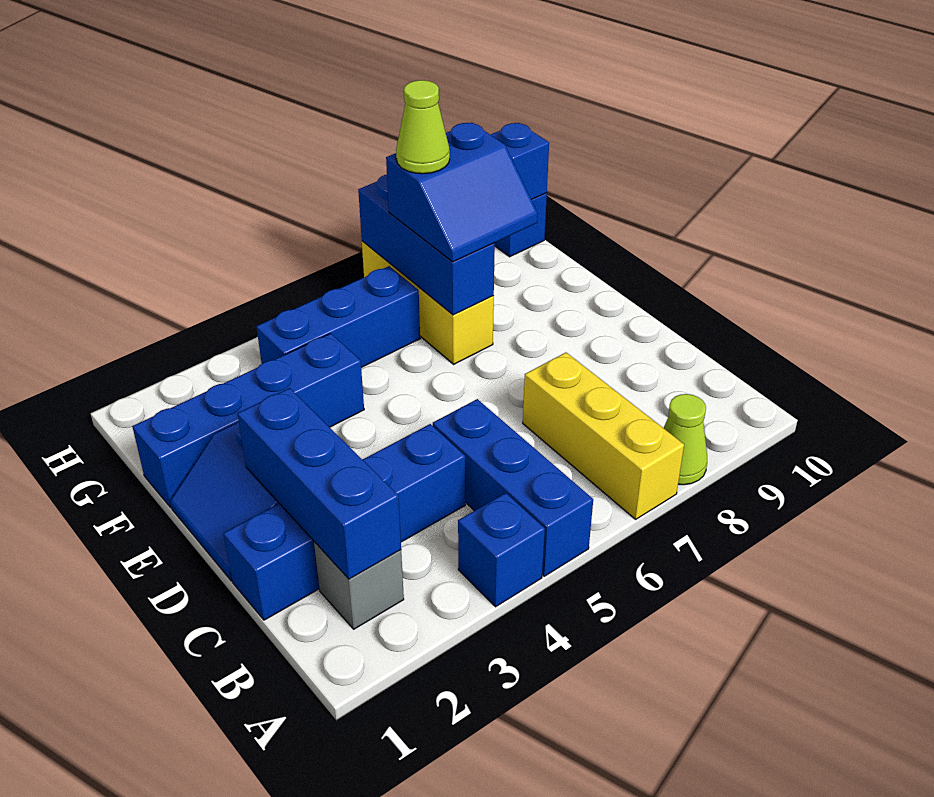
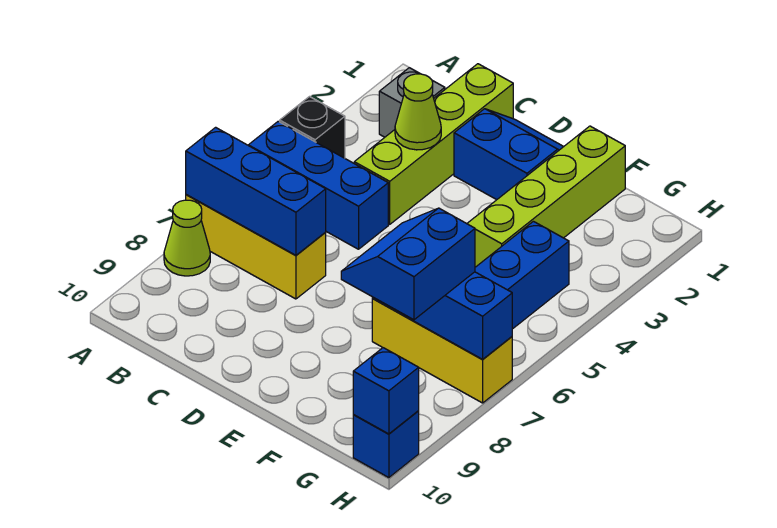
blue brick A4 level 1 -> black brick A4 level 1
blue brick B2:D2 level 2 -> blue brick A7:C7 level 2
blue brick C1:C4 level 1 -> lime brick C1:C4 level 1
blue brick F1:F4 level 1 -> lime brick F1:F4 level 1
lime cone G7 level 4 -> lime cone C3 level 2

